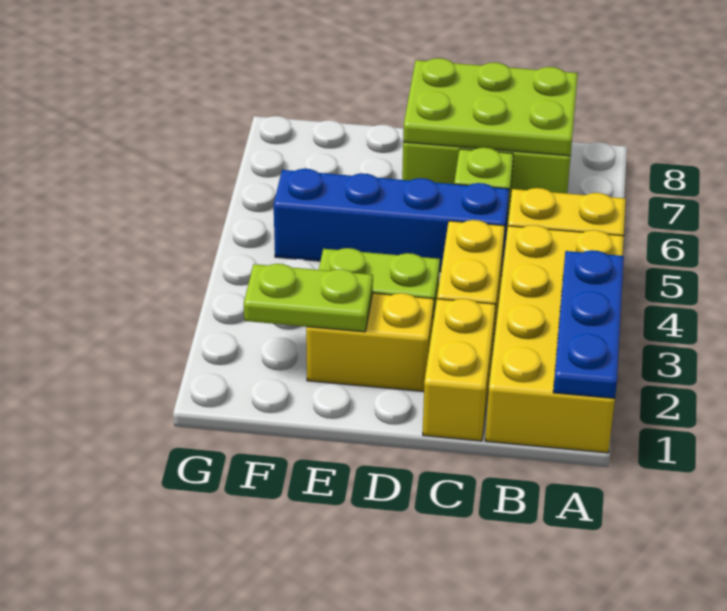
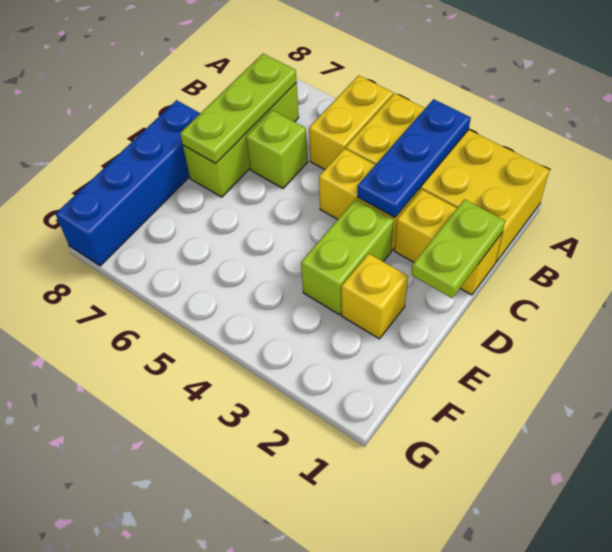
blue plate A1:A3 level 2 -> blue plate A3:C3 level 2
lime plate B7:D8 level 2 -> lime plate B7:D7 level 2
blue brick C5:F5 level 1 -> blue brick D8:G8 level 1
yellow brick D2:E2 level 1 -> yellow brick E2 level 1
lime plate E2:F2 level 2 -> lime plate C1:D1 level 2

